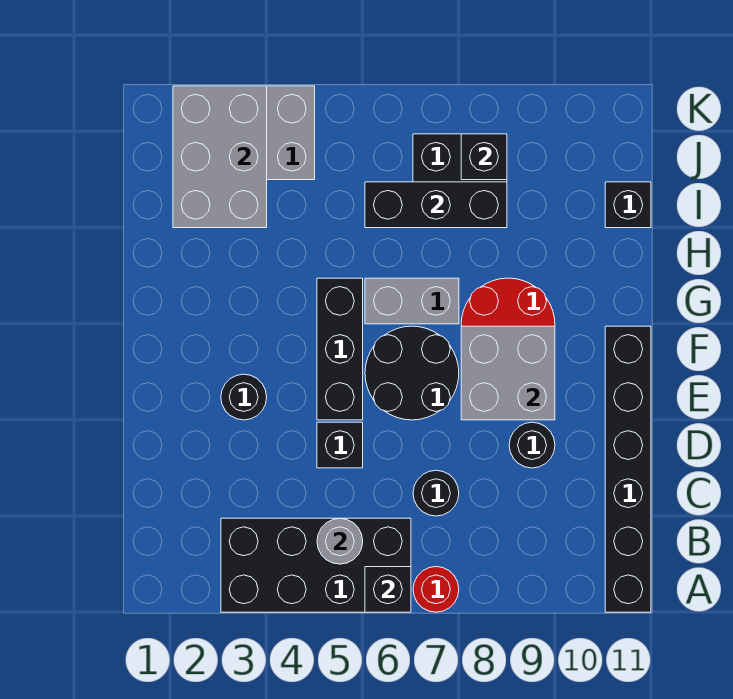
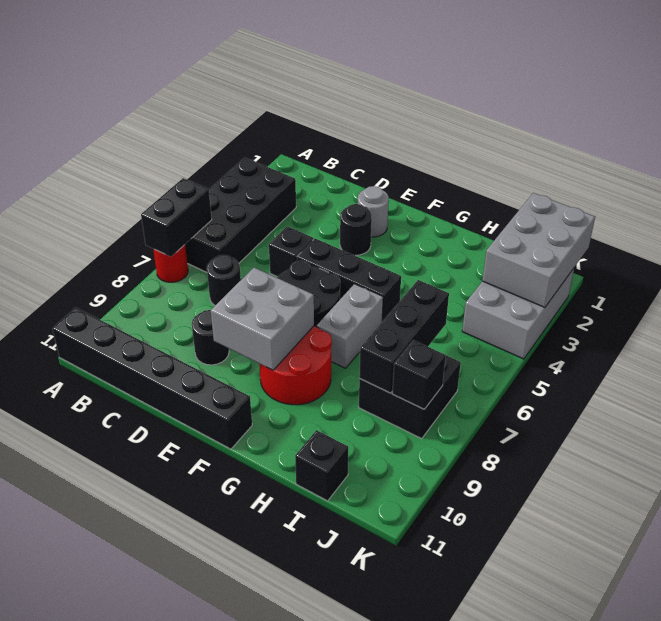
black brick A6 level 2 -> black brick A6:A7 level 2
grey round brick B5 level 2 -> grey round brick E2 level 1
grey brick I2:K3 level 2 -> grey brick J1:K3 level 2

